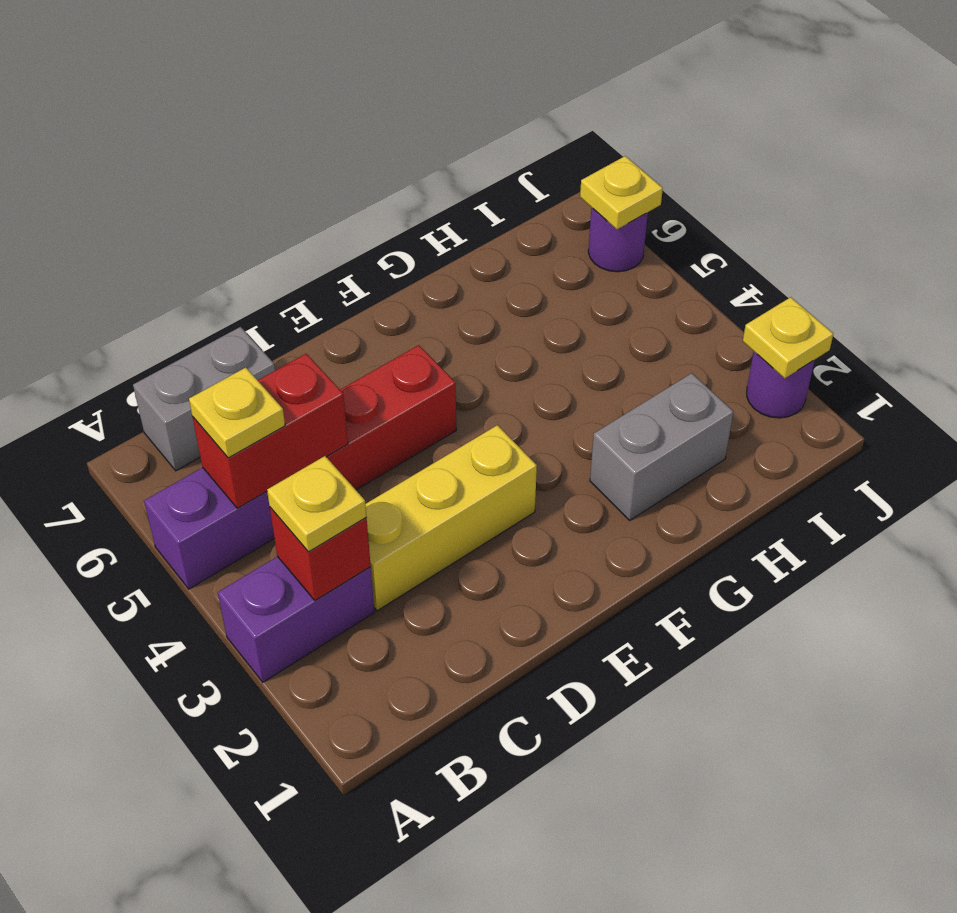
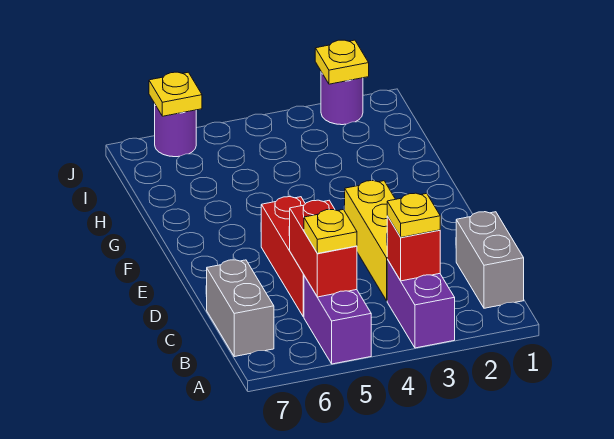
grey brick G2:H2 level 1 -> grey brick B1:C1 level 1

